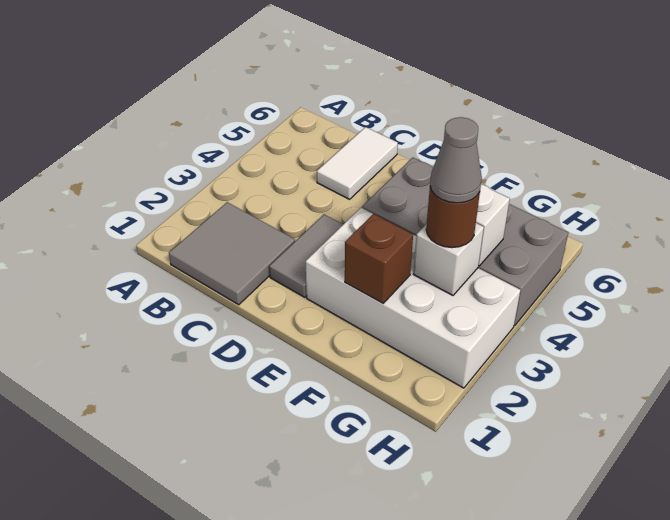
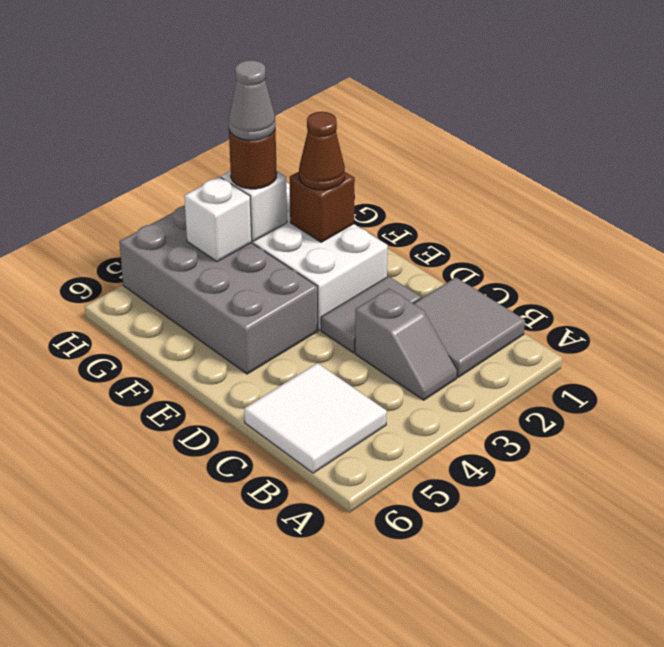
none -> grey slope B3:C3 level 1 top C
white tile C5:C6 level 1 -> white tile B5:C6 level 1
none -> brown cone F2 level 3

